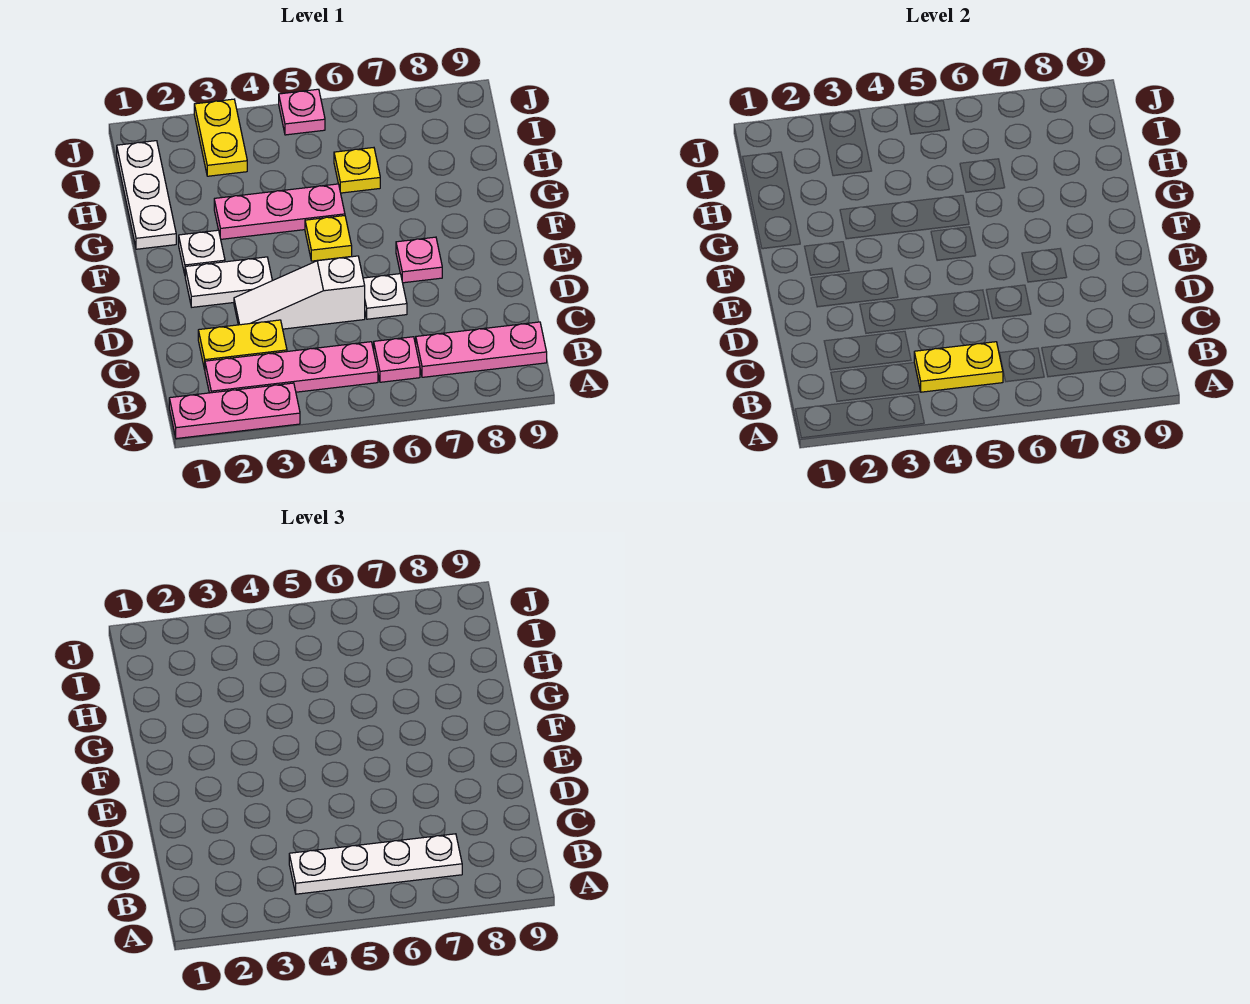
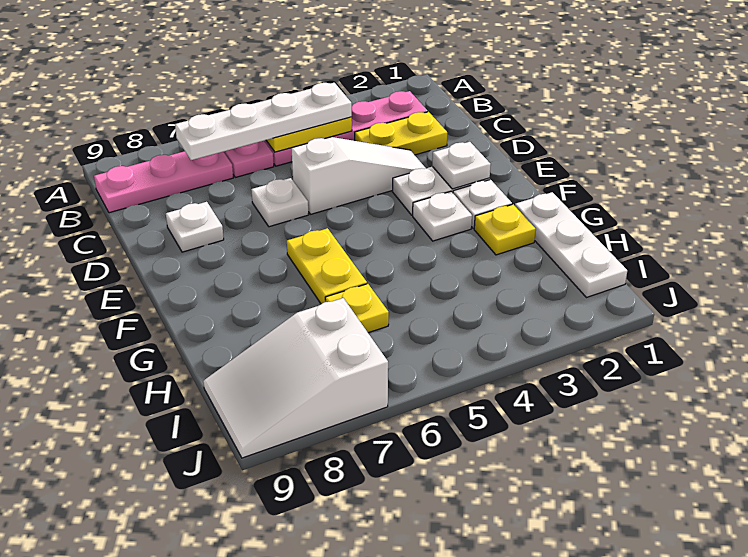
pink plate A1:A3 level 1 -> none
none -> white plate D8 level 1
none -> white plate E2 level 2
pink plate E7 level 1 -> none
none -> white plate F3 level 1
yellow plate F5 level 1 -> yellow plate G2 level 1
pink plate G3:G5 level 1 -> none
yellow plate I3:J3 level 1 -> yellow plate F6:G6 level 1
none -> white slope I7:J9 level 1 top 7
pink plate J5 level 1 -> none

